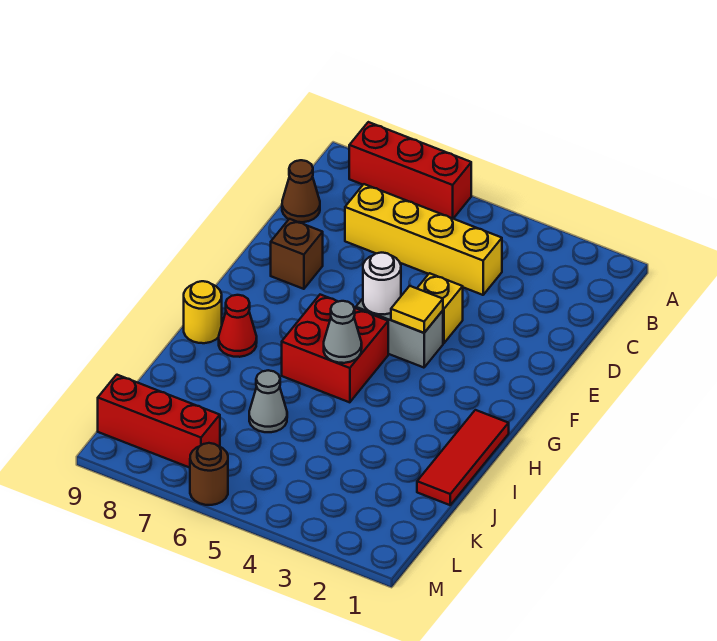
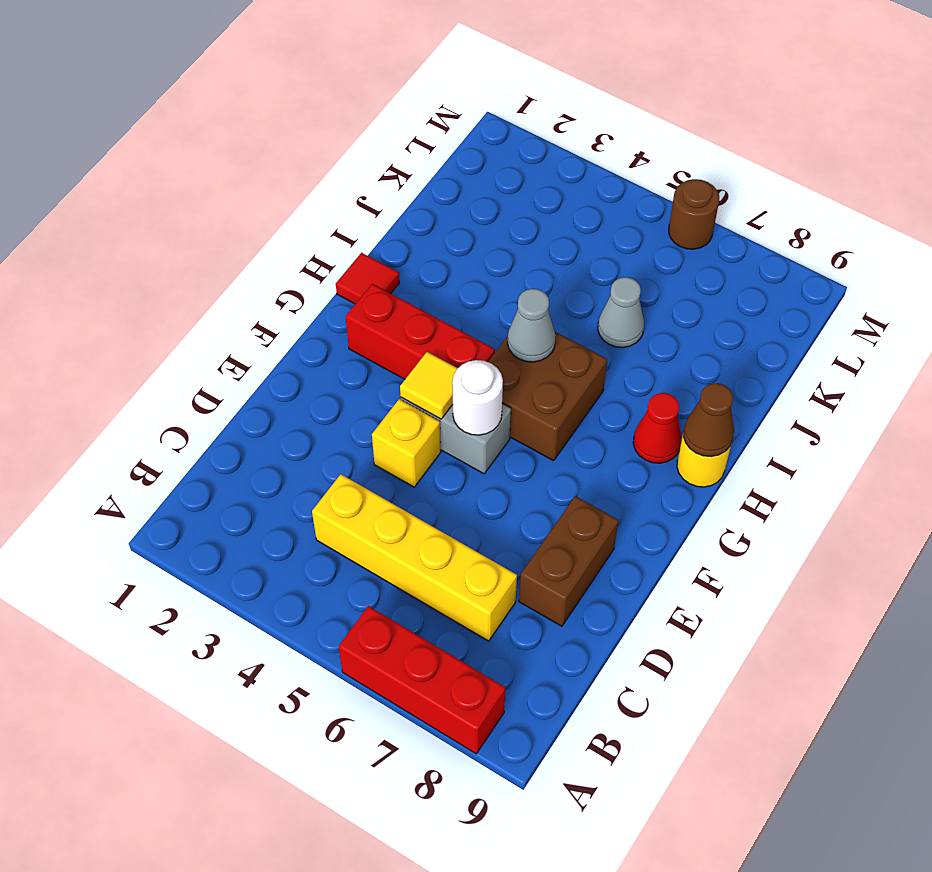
brown cone C9 level 1 -> brown cone H9 level 2
brown brick E8 level 1 -> brown brick D8:E8 level 1
red brick G5:H6 level 1 -> brown brick G5:H6 level 1
red tile H1:J1 level 1 -> red tile H1 level 1
red brick L7:L9 level 1 -> red brick G2:G4 level 1

